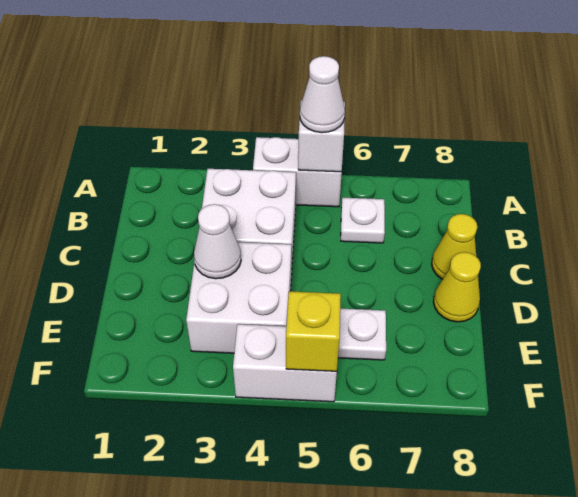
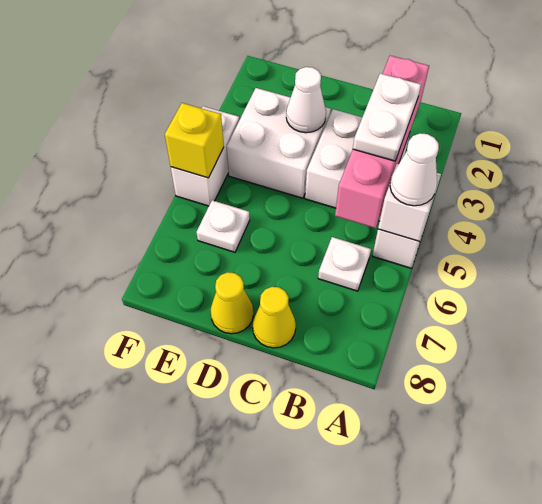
none -> pink brick B2:B5 level 2
none -> white plate B3:B4 level 3

